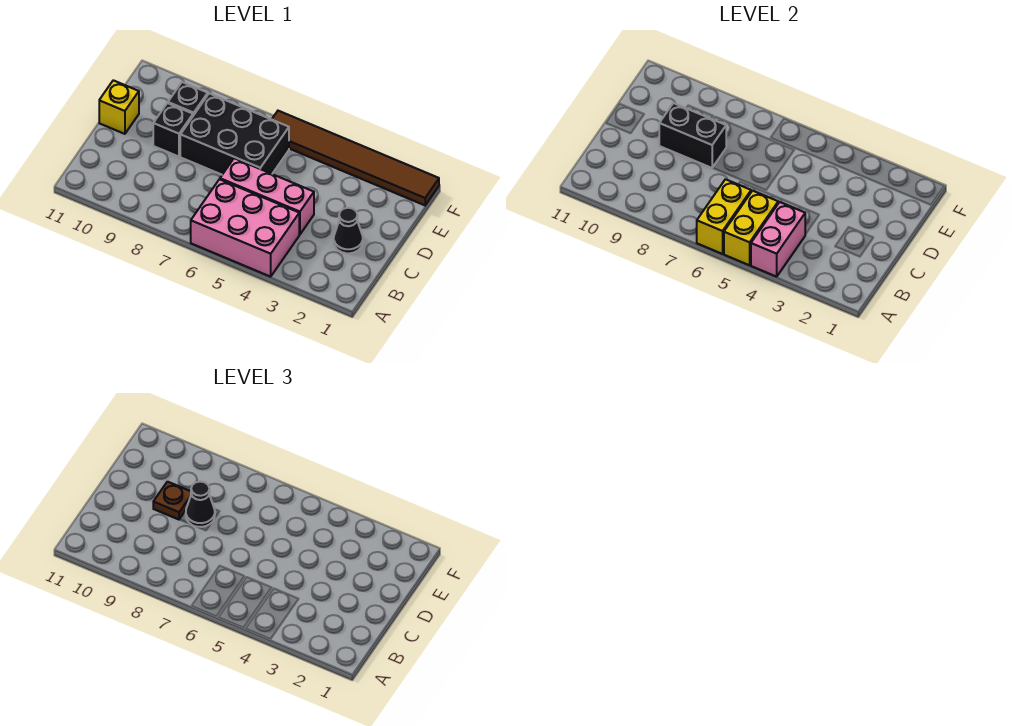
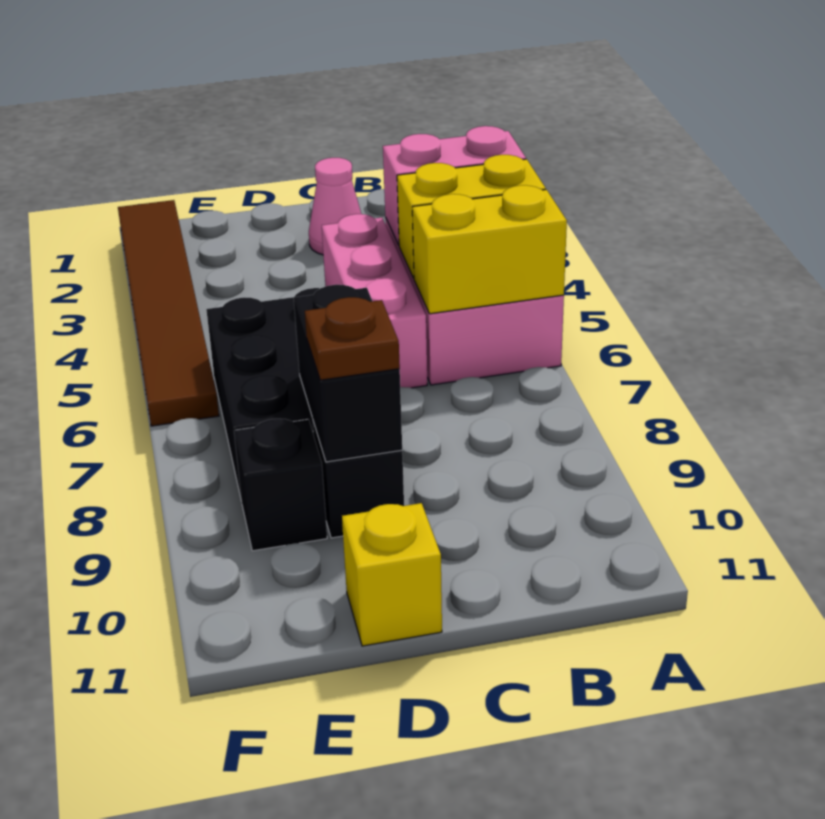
black cone C2 level 1 -> pink cone C2 level 1
black cone D8 level 3 -> none

